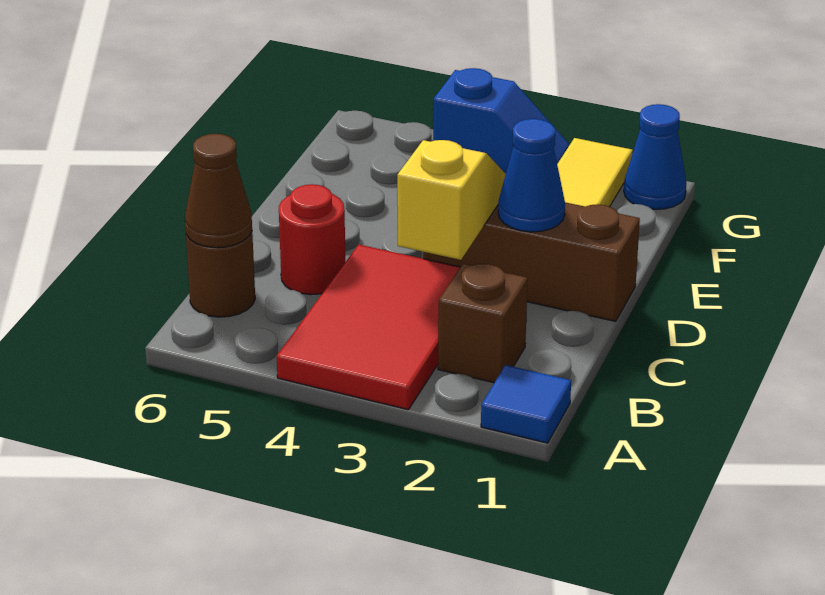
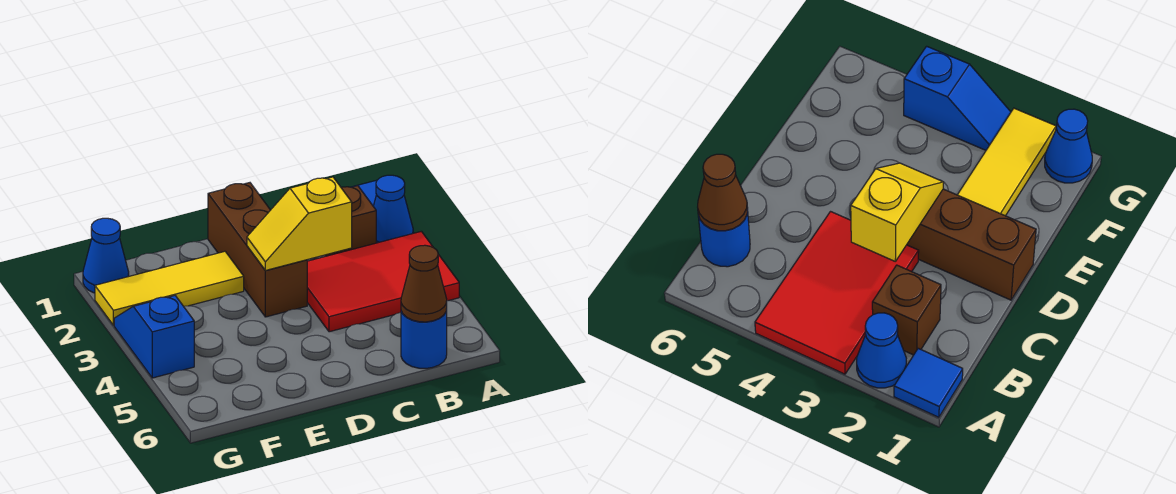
brown round brick B6 level 1 -> blue round brick B6 level 1
red round brick C5 level 1 -> none
blue cone D2 level 2 -> blue cone A2 level 1

